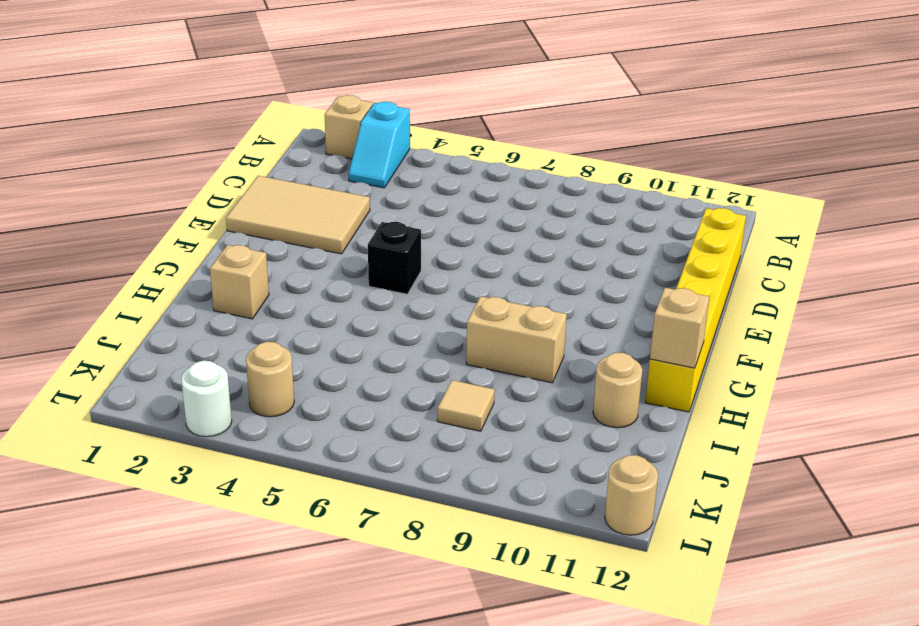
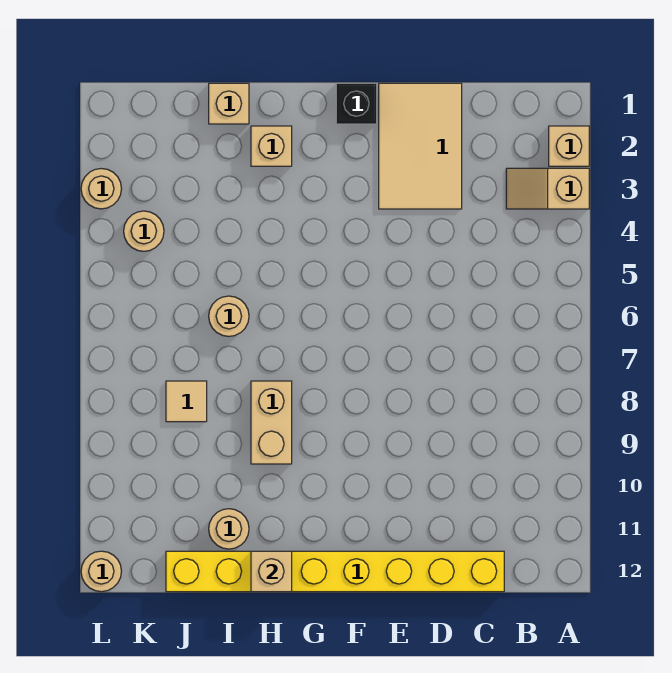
cyan slope A3:B3 level 1 top A -> tan slope A3:B3 level 1 top A
yellow brick C12:H12 level 1 -> yellow brick C12:J12 level 1
black brick F5 level 1 -> black brick F1 level 1
none -> tan brick I1 level 1
none -> tan round brick I6 level 1
white round brick L3 level 1 -> tan round brick L3 level 1

